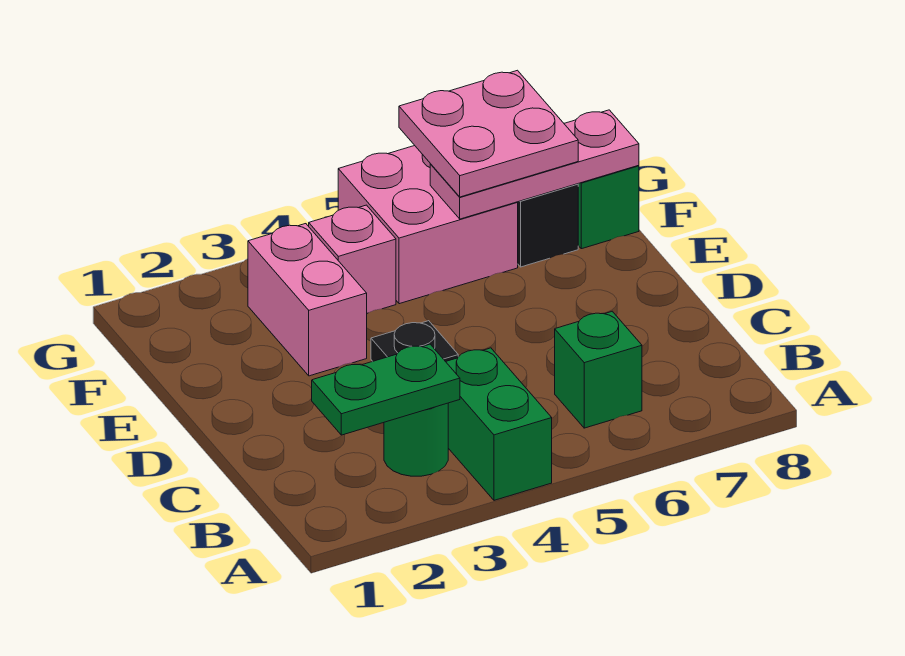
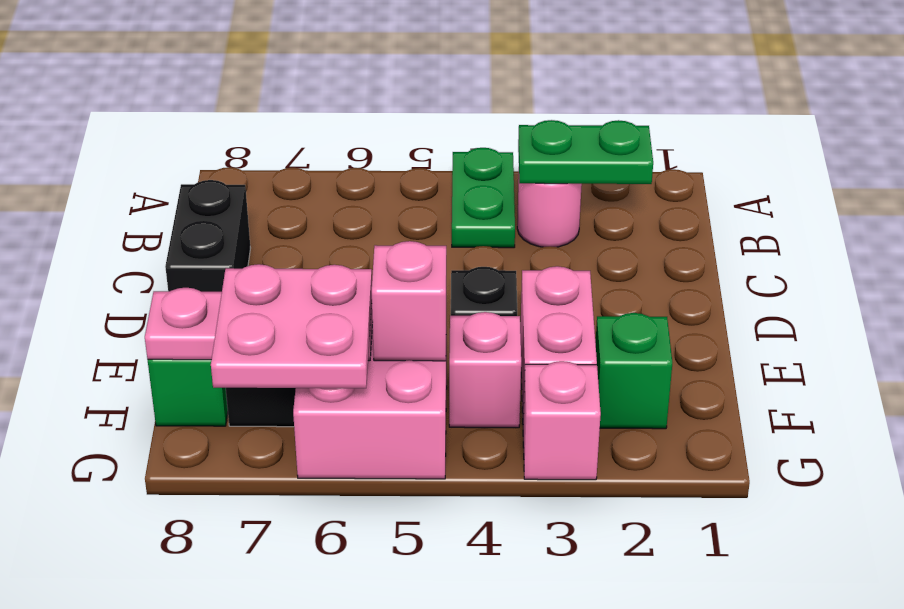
green brick A4:B4 level 1 -> green plate A4:B4 level 1
green round brick B3 level 1 -> pink round brick B3 level 1
green brick B6 level 1 -> green brick F2 level 1
none -> black brick C8:D8 level 1
none -> pink brick F5 level 2
none -> pink brick G3 level 1

